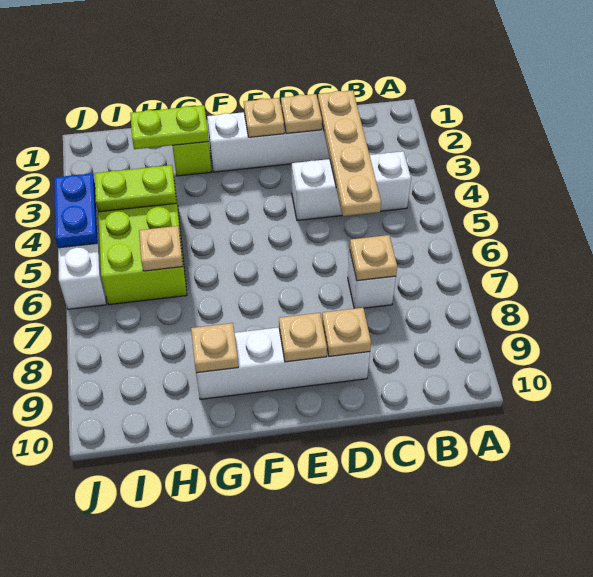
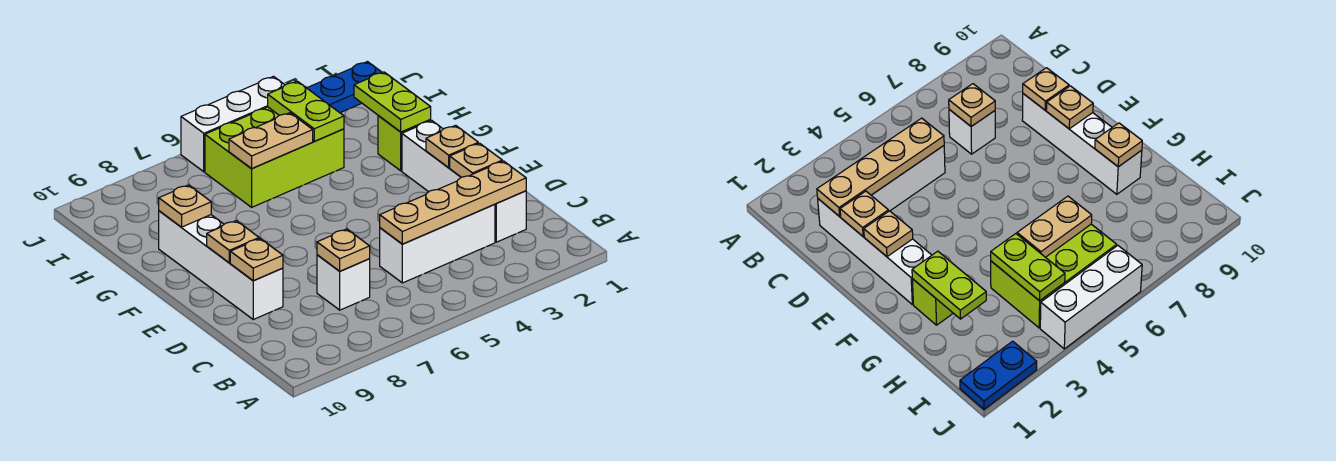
white brick B4:D4 level 1 -> white brick C3:C5 level 1
tan plate H6 level 2 -> tan plate H5:H6 level 2
blue plate J4:J5 level 2 -> blue plate J1:J2 level 1

